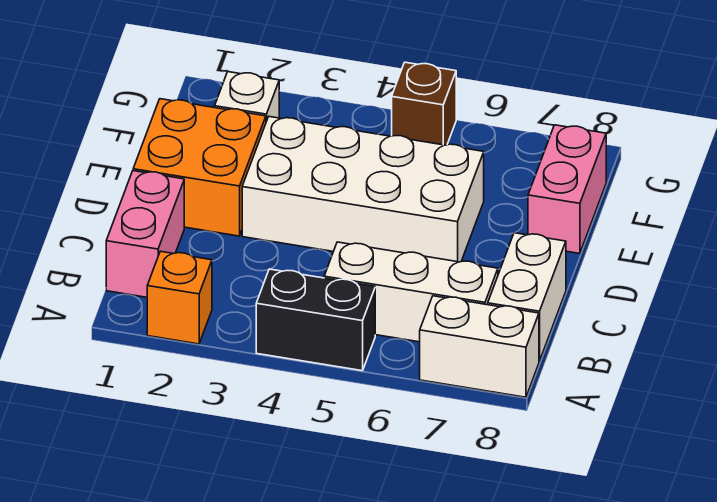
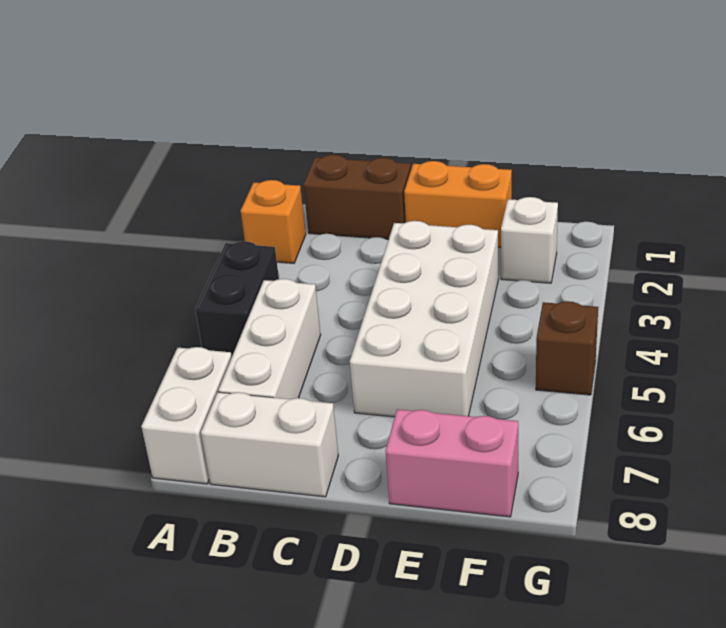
pink brick B1:C1 level 1 -> brown brick B1:C1 level 1
orange brick D1:E2 level 1 -> orange brick D1:E1 level 1

